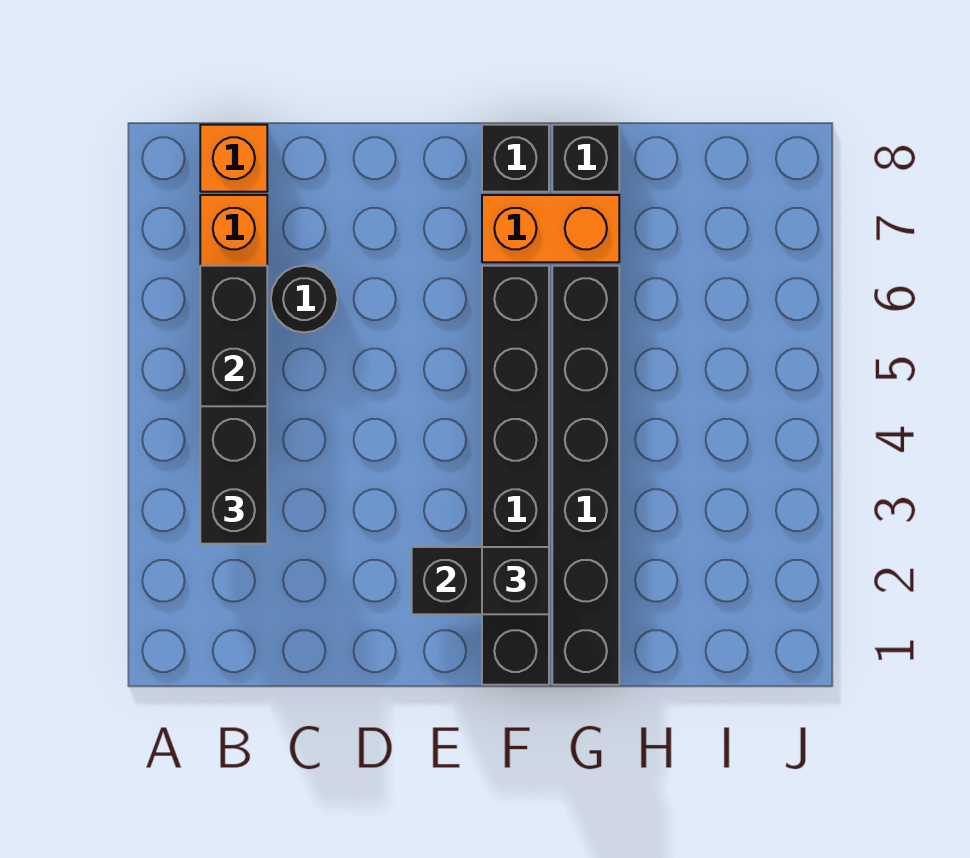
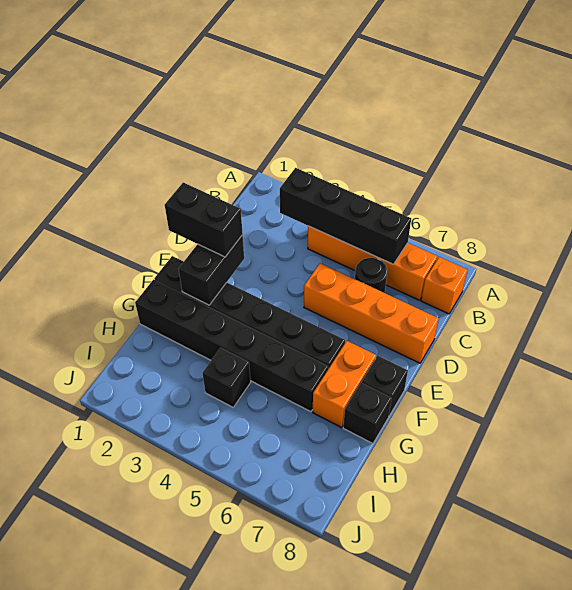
black brick B3:B4 level 3 -> black brick E1:E2 level 3
none -> orange brick D5:D8 level 1
black brick F2 level 3 -> black brick H4 level 1

